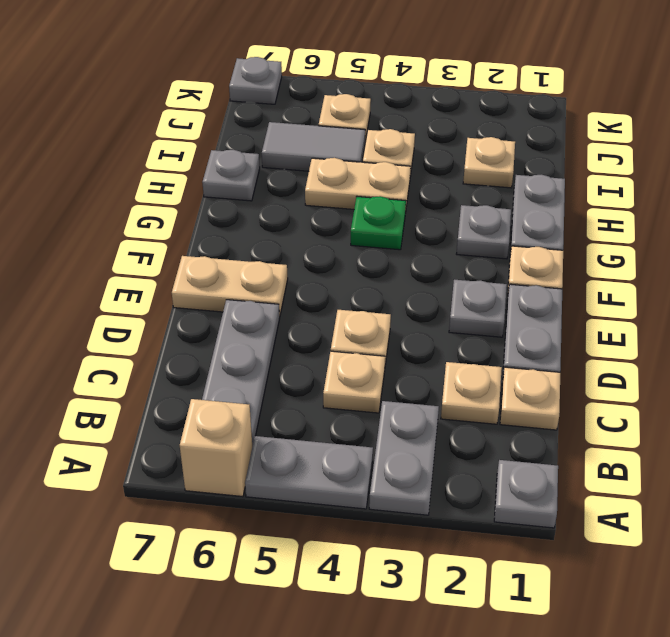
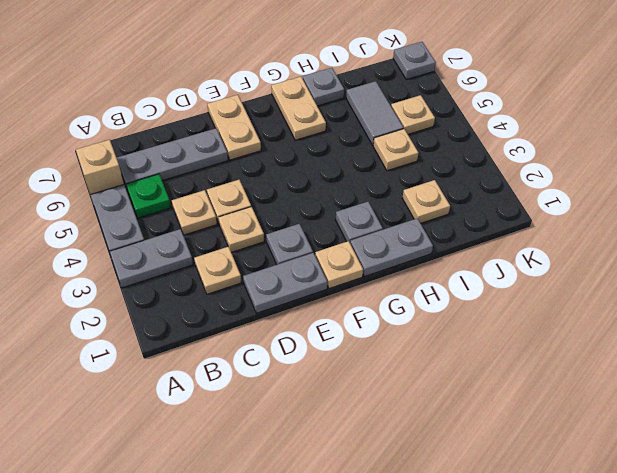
grey plate A1 level 1 -> none
tan plate C1 level 1 -> tan plate D3 level 1
green plate G4 level 1 -> green plate B5 level 1
tan plate H4:H5 level 1 -> tan plate G6:G7 level 1

